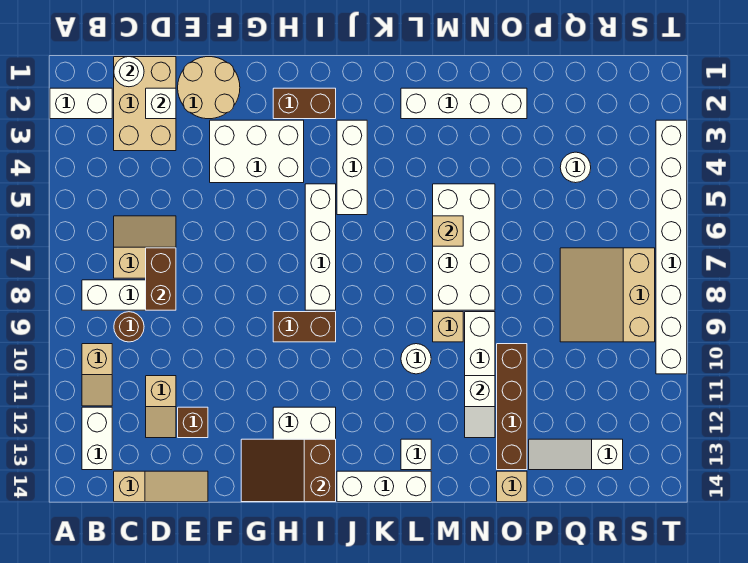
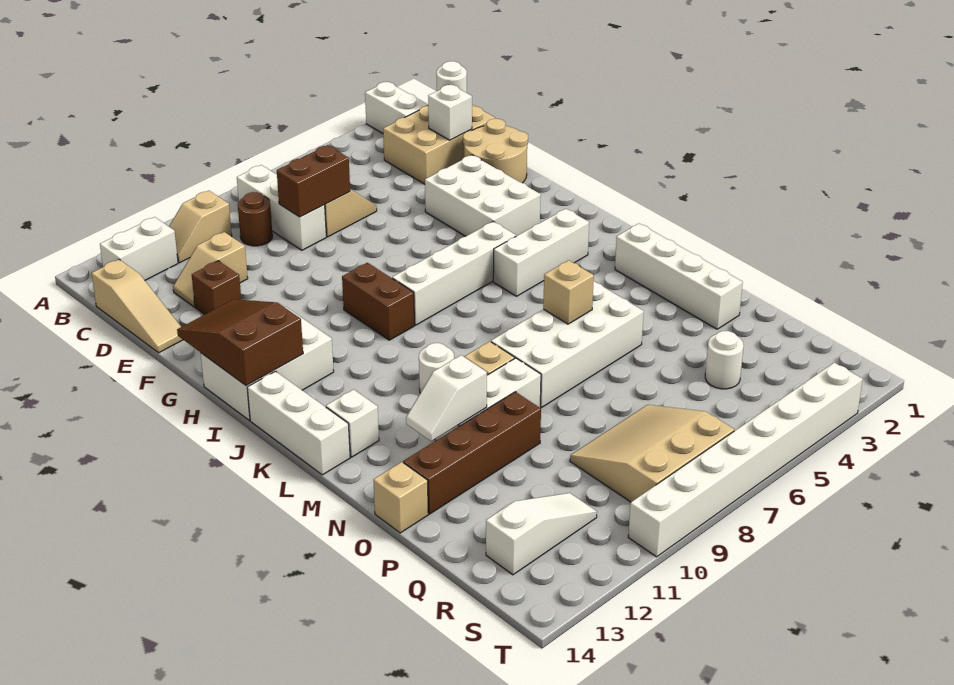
brown brick H2:I2 level 1 -> none
white slope P13:R13 level 1 top R -> white slope R11:R13 level 1 top 13

